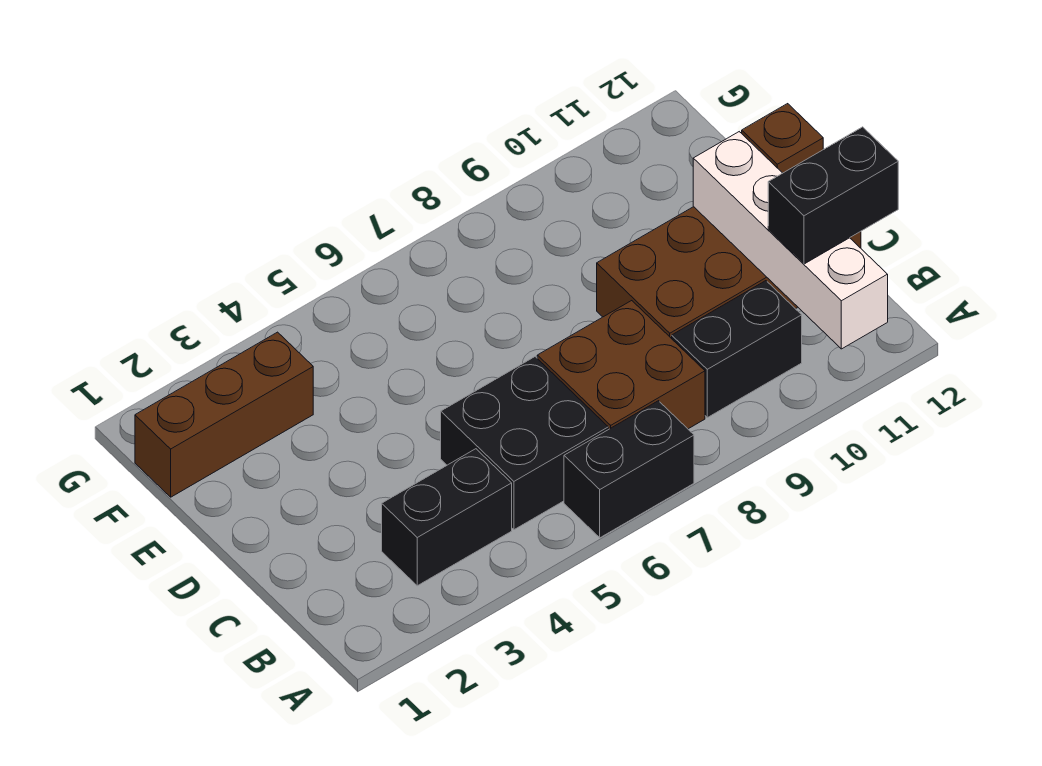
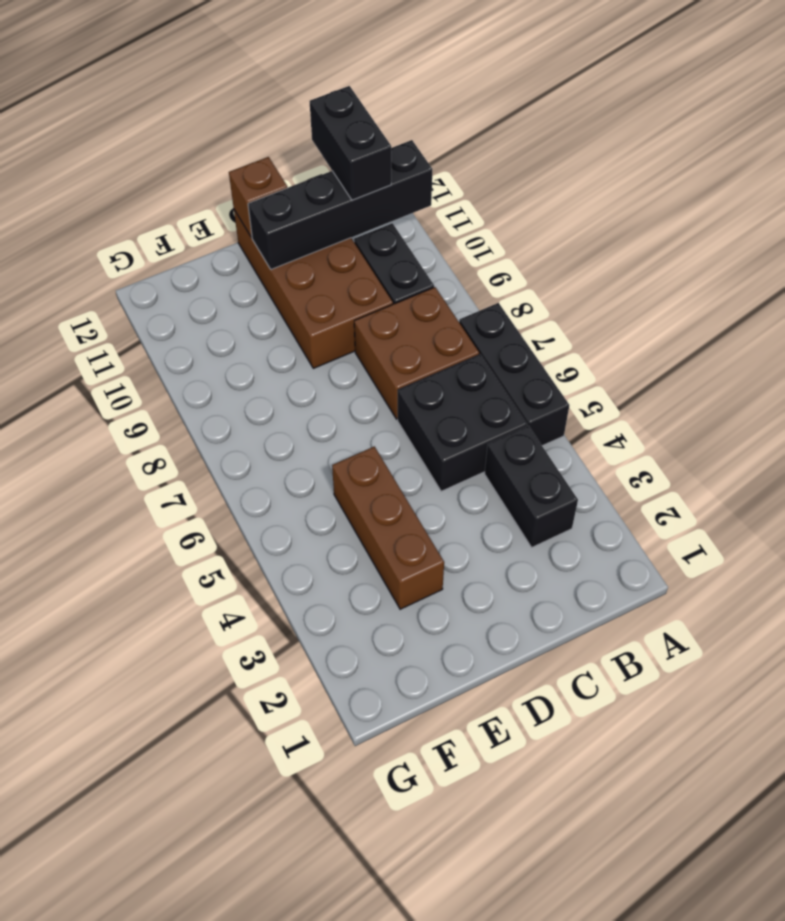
black brick A6:A7 level 1 -> black brick A5:A7 level 1
white brick A11:D11 level 2 -> black brick A11:D11 level 2
brown brick F1:F3 level 1 -> brown brick E3:E5 level 1

